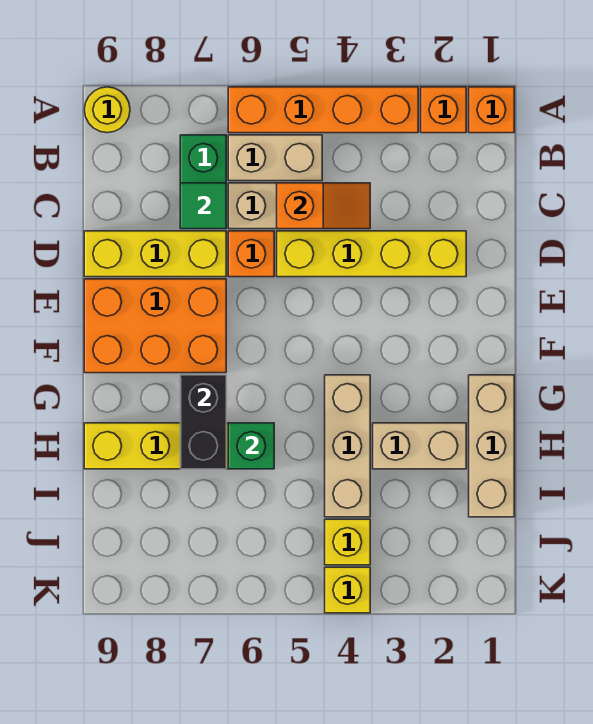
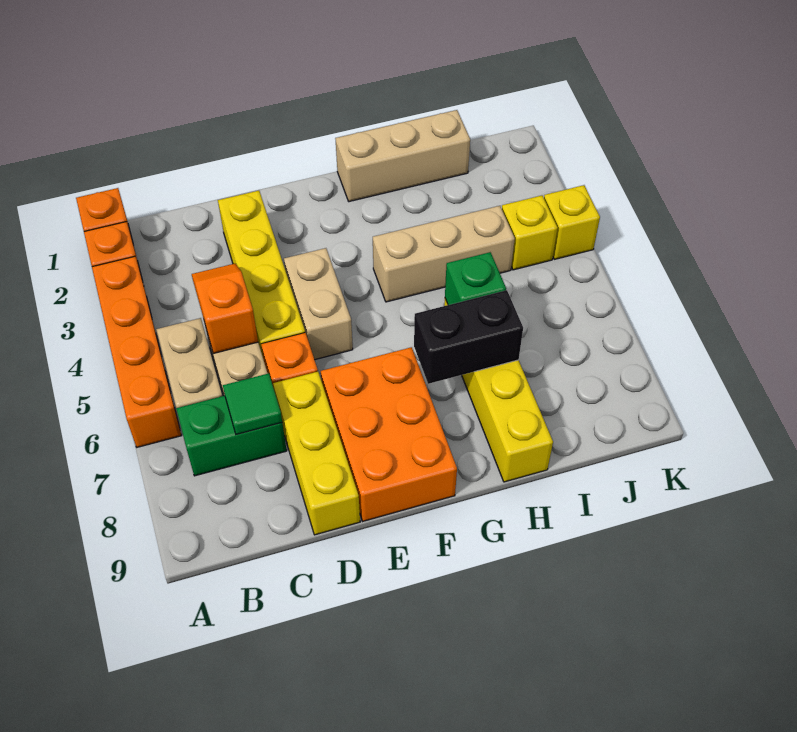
yellow round brick A9 level 1 -> none
tan brick H2:H3 level 1 -> tan brick E4:E5 level 1

